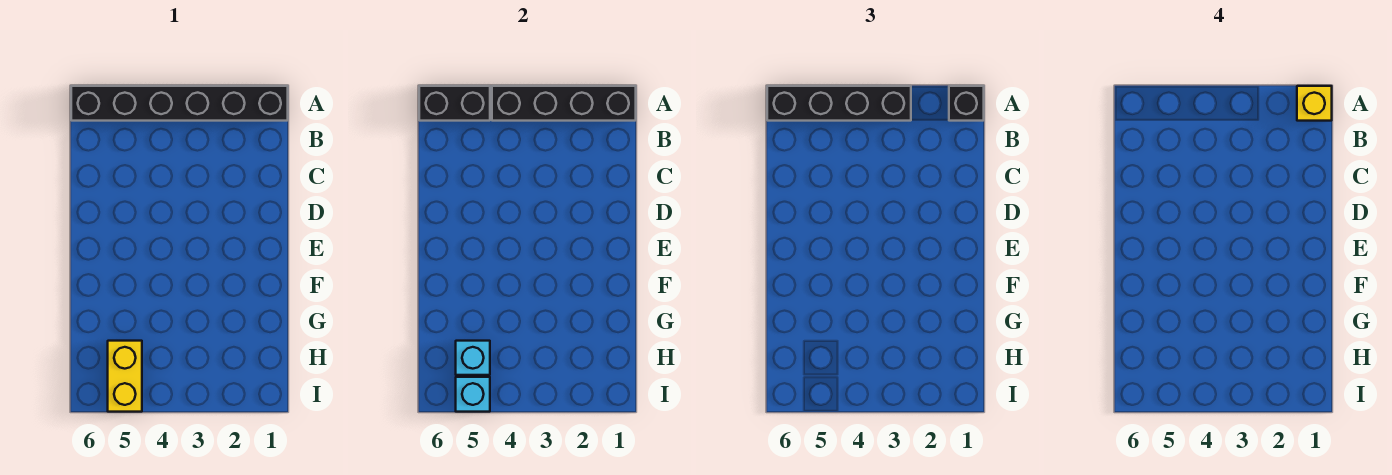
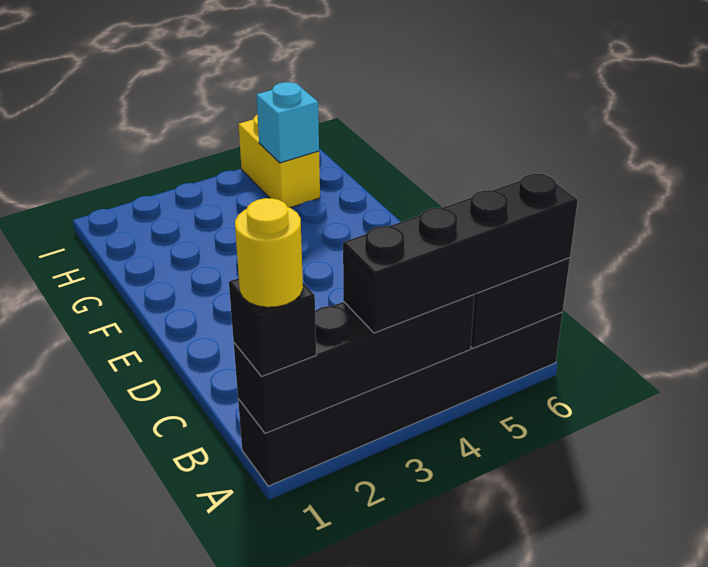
yellow brick A1 level 4 -> yellow round brick A1 level 4
cyan brick I5 level 2 -> none

